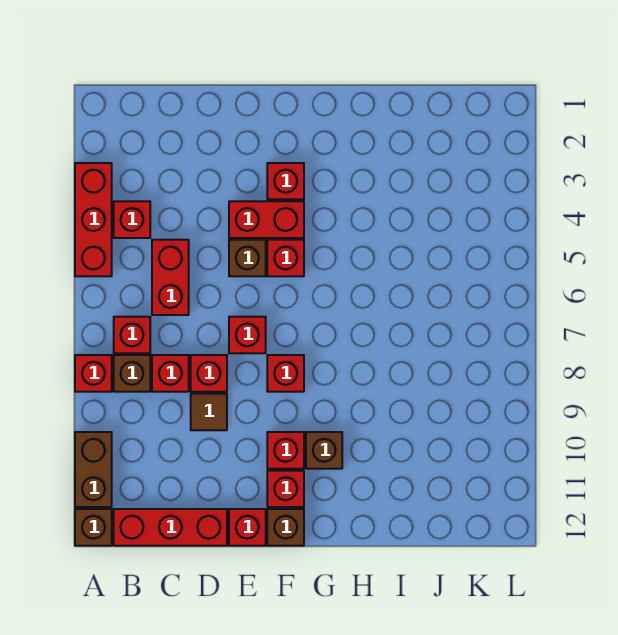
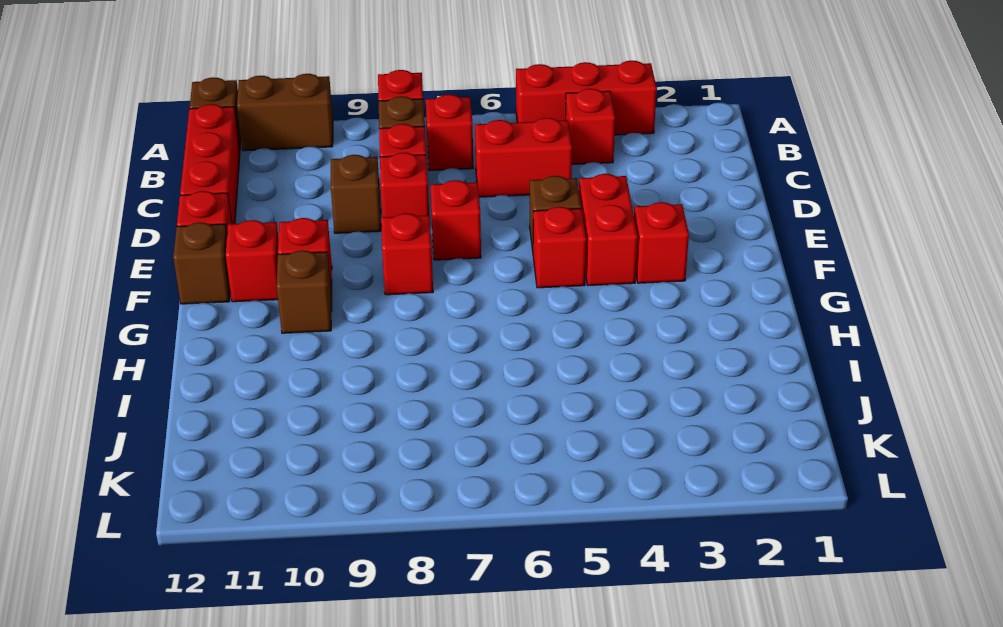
brown tile D9 level 1 -> brown brick D9 level 1

